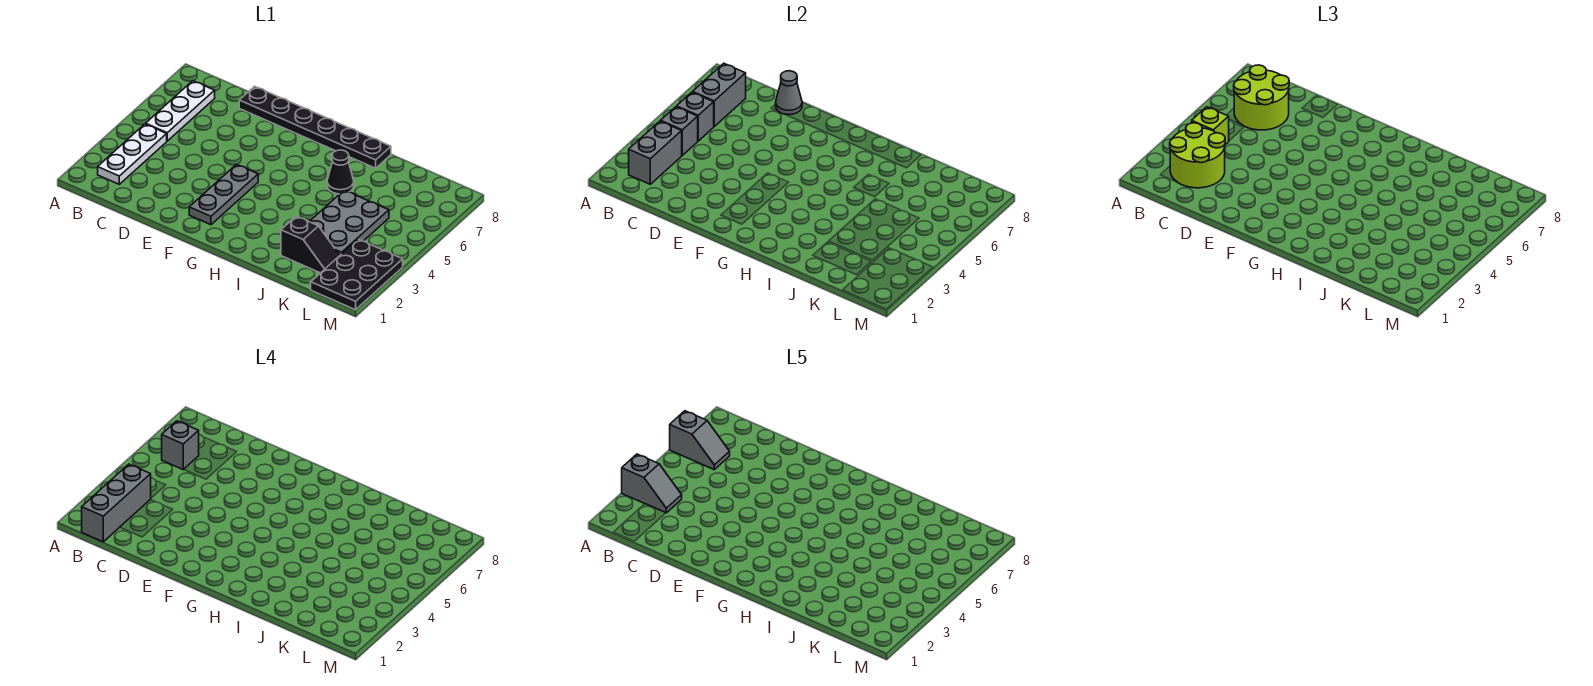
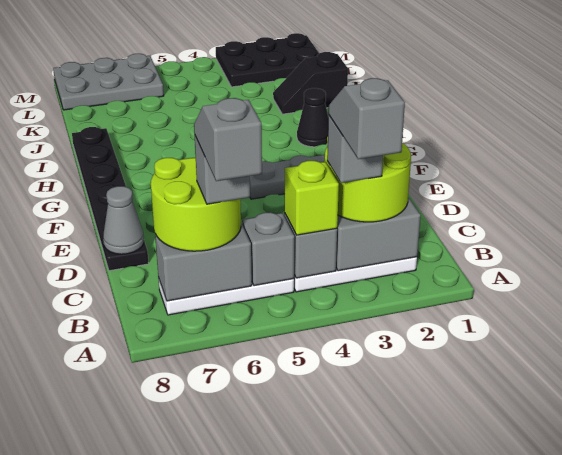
grey brick B1:B3 level 4 -> grey brick B3 level 4
black cone I6 level 1 -> black cone H2 level 1
black slope J2:K2 level 1 top J -> black slope J1:J2 level 1 top 1
grey plate J3:K5 level 1 -> grey plate L6:M8 level 1

